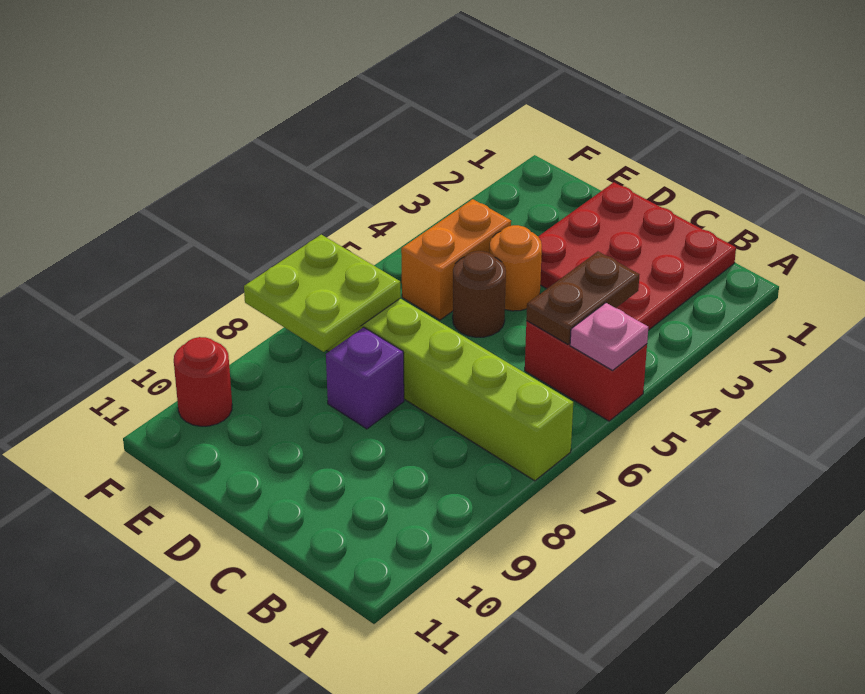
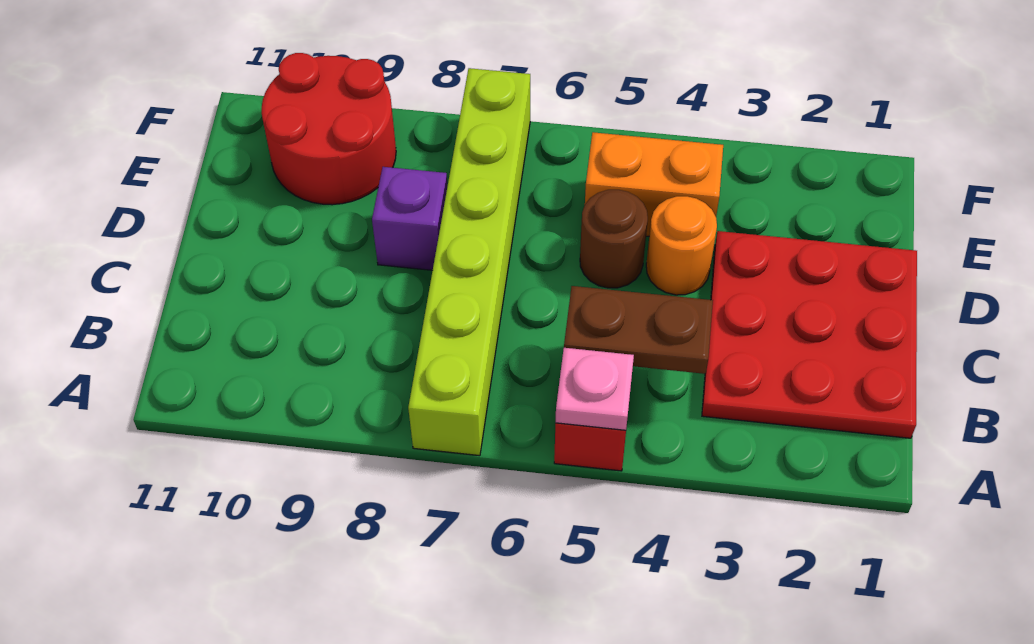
lime plate E7:F8 level 2 -> none
red round brick F10 level 1 -> red round brick E9:F10 level 1

